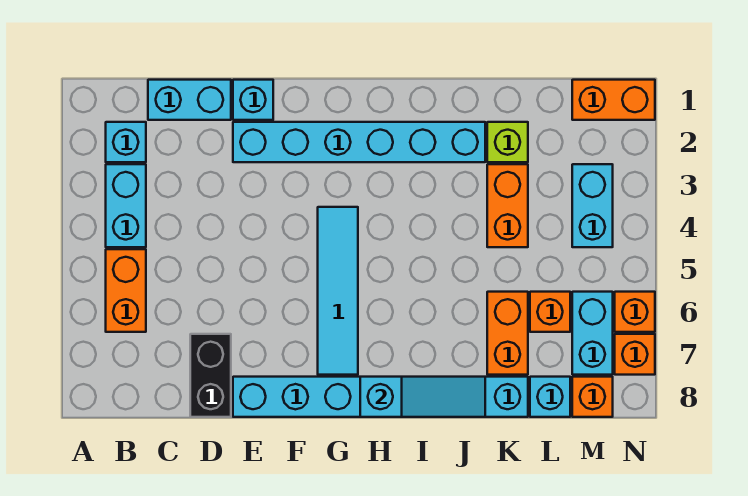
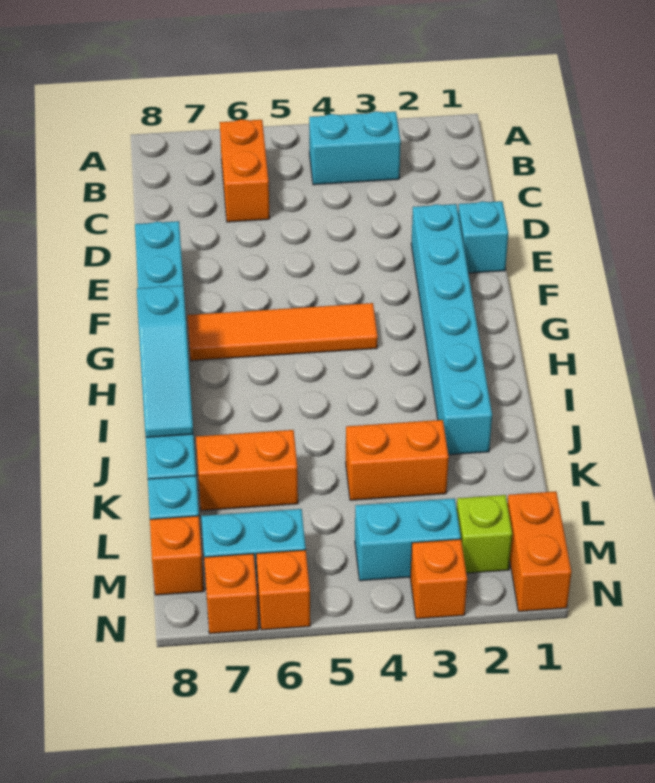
cyan brick B2 level 1 -> none
orange brick B5:B6 level 1 -> orange brick B6:C6 level 1
cyan brick C1:D1 level 1 -> none
black brick D7:D8 level 1 -> none
cyan tile G4:G7 level 1 -> orange tile G4:G7 level 1
lime brick K2 level 1 -> lime brick M2 level 1
orange brick L6 level 1 -> orange brick N3 level 1

